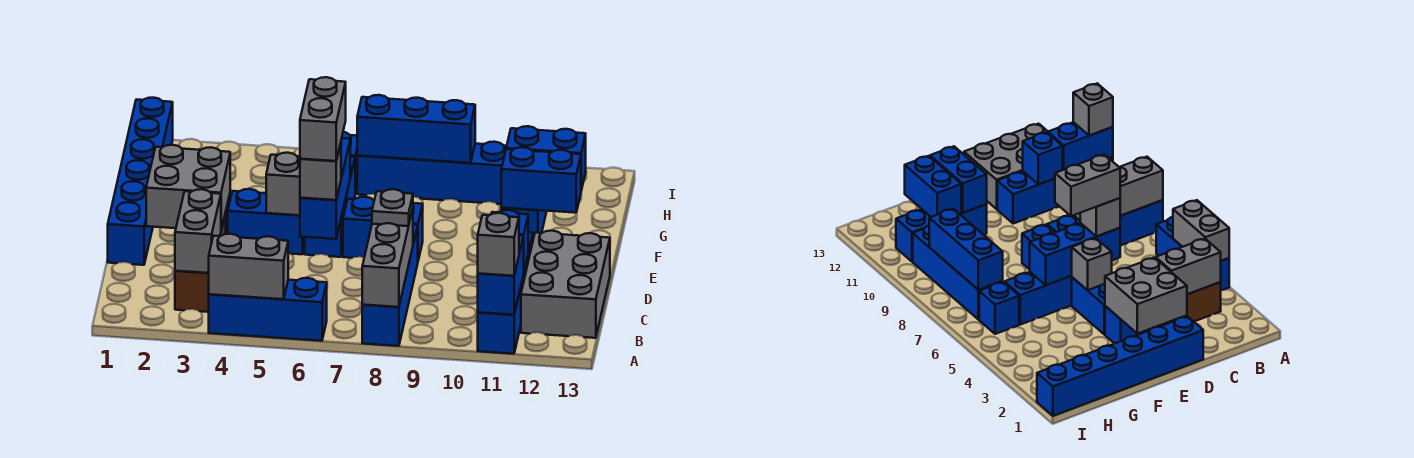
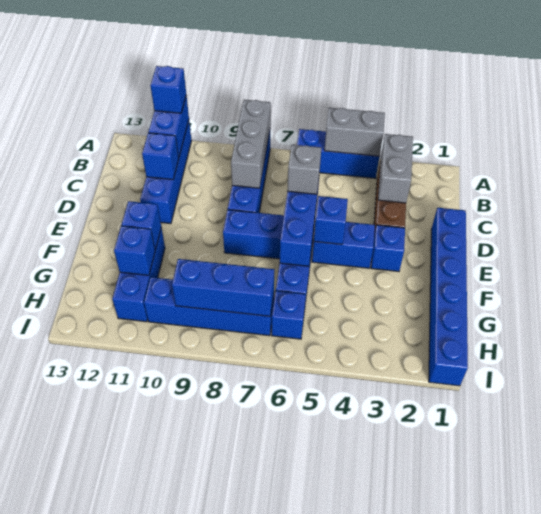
grey brick A11 level 3 -> blue brick A11 level 3
grey brick B12:D13 level 1 -> none
grey plate C8 level 3 -> none
grey brick D2:E3 level 2 -> none
grey brick D6:E6 level 4 -> none
grey brick E5 level 2 -> blue brick E5 level 2
blue brick F11:F12 level 2 -> blue brick F11 level 2
blue brick G11:G12 level 2 -> blue brick G11 level 2

